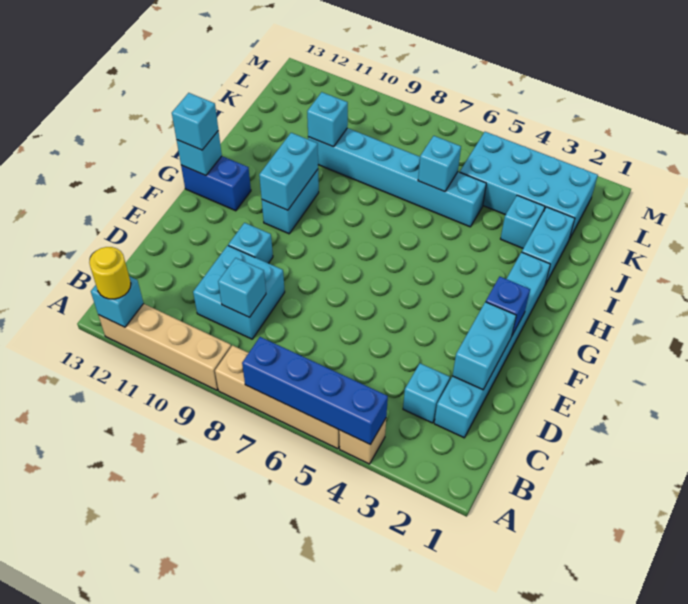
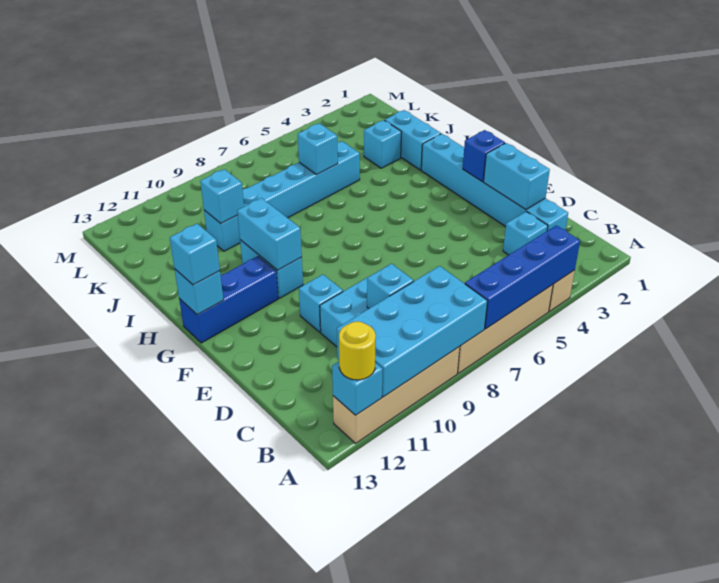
blue brick G12:G13 level 1 -> blue brick G11:G13 level 1
cyan brick K2:L5 level 1 -> cyan brick A8:B11 level 2

